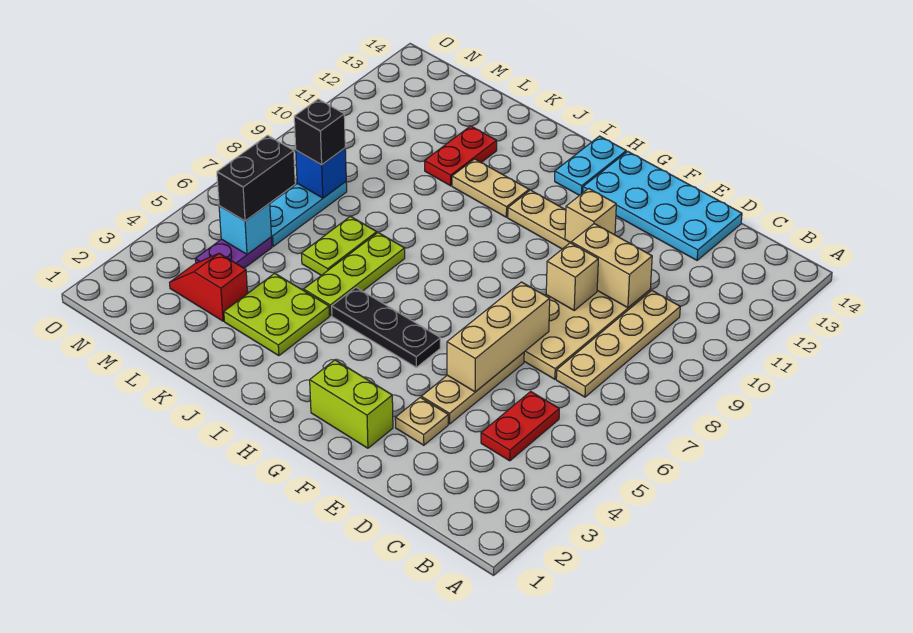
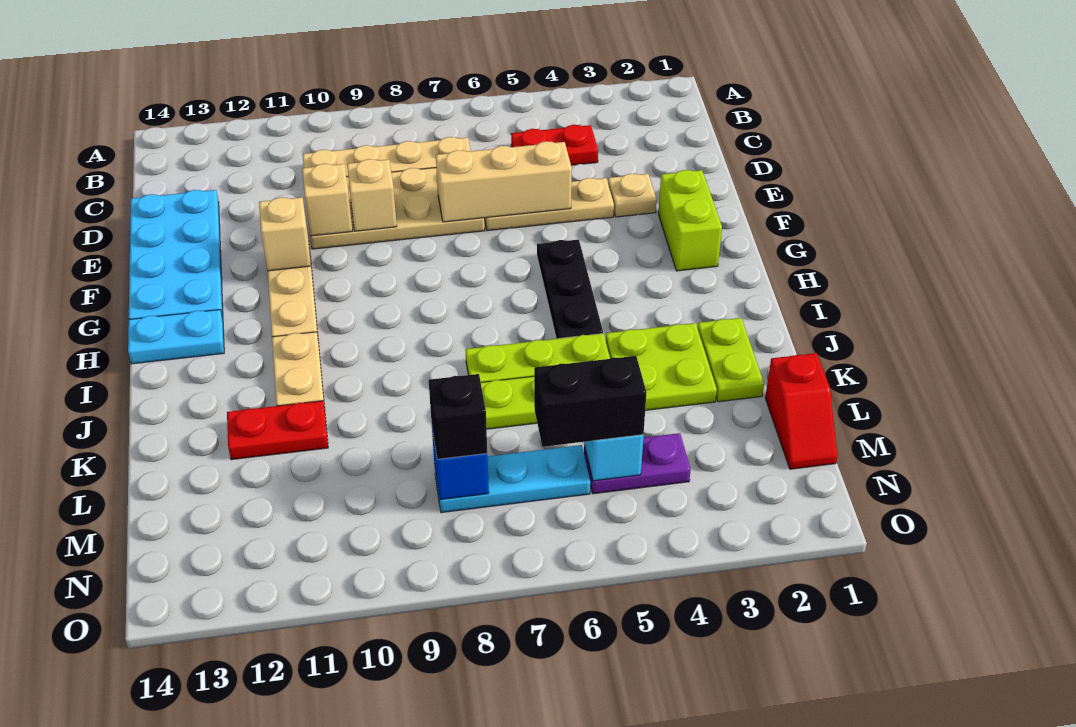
tan brick D10:E10 level 2 -> tan brick E10 level 2
none -> lime plate J2:K2 level 1
red slope L3:M3 level 1 top L -> red slope L1:M1 level 1 top L

